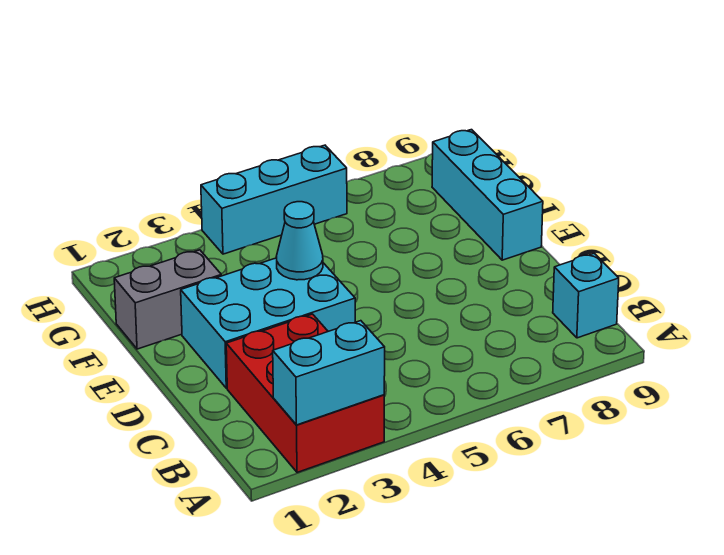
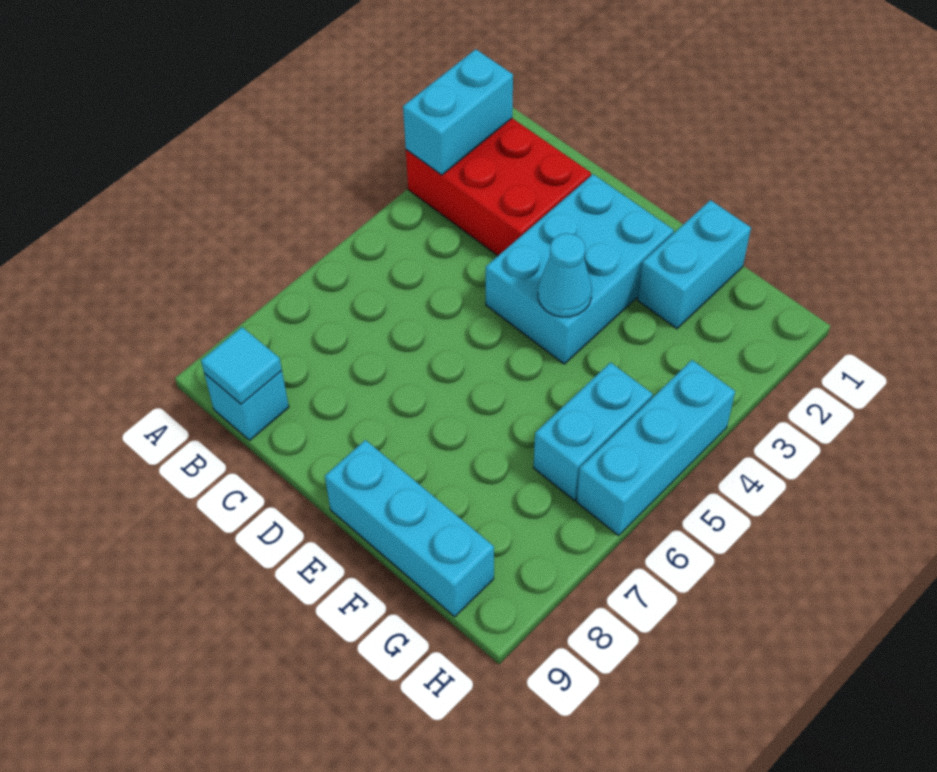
none -> cyan tile B9 level 2
grey brick F1:F2 level 1 -> cyan brick F1:F2 level 1
none -> cyan brick G5:G6 level 1

